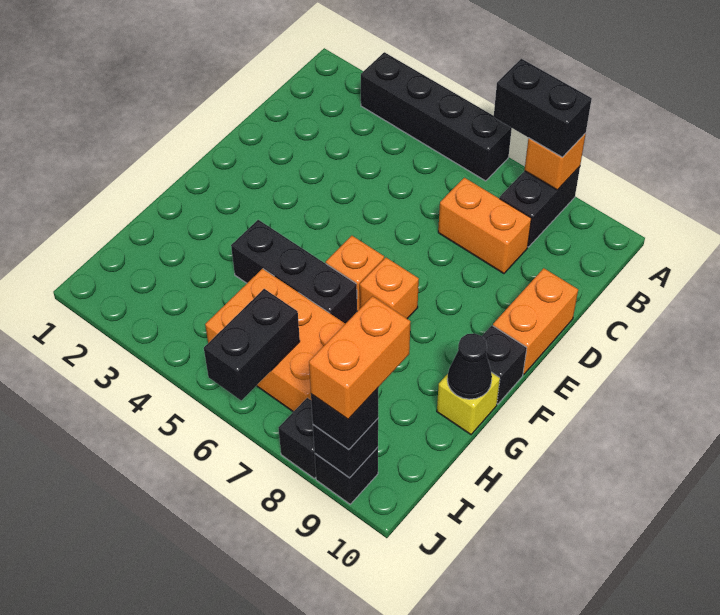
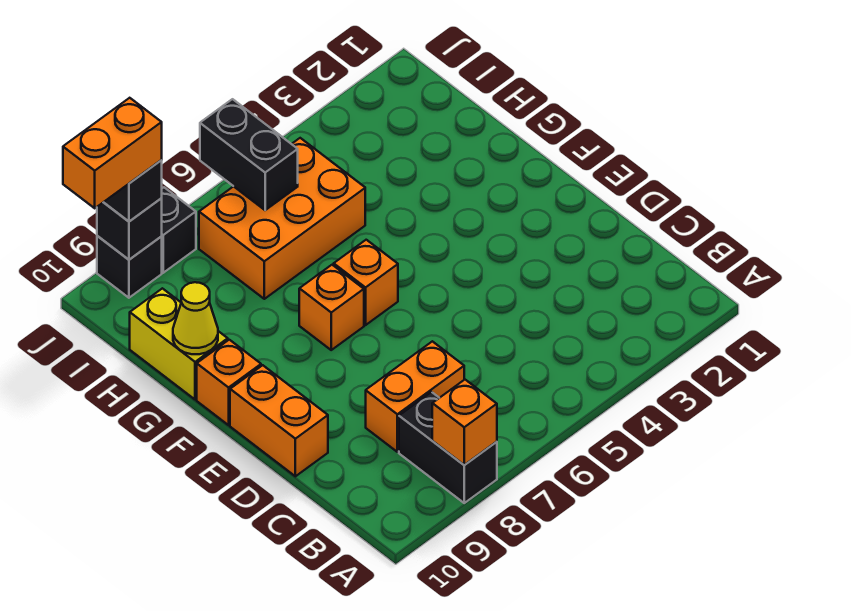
black brick A3:A6 level 1 -> none
black brick A7:A8 level 3 -> none
black brick F10 level 1 -> orange brick F10 level 1
black brick G4:G6 level 1 -> none
yellow brick G10 level 1 -> yellow brick G10:H10 level 1
black cone G10 level 2 -> yellow cone G10 level 2
orange brick I9:J9 level 4 -> orange brick J9:J10 level 4

